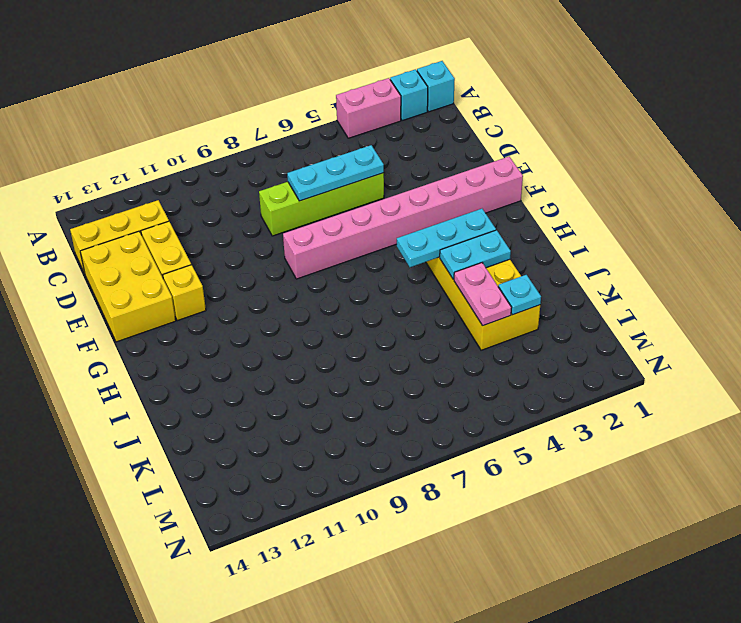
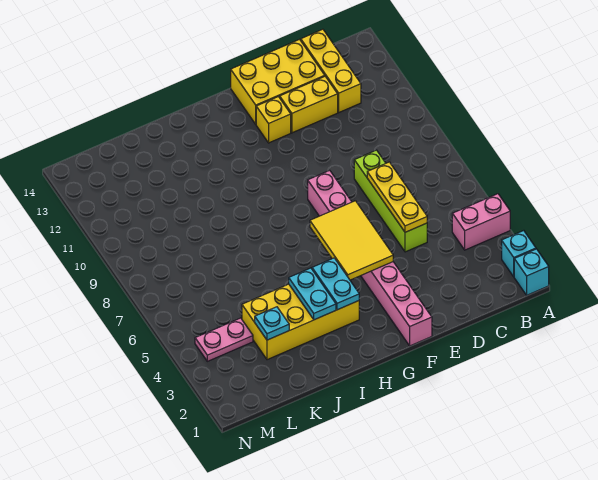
pink brick A3:A4 level 1 -> pink brick A4:B4 level 1
cyan plate D5:D7 level 2 -> yellow plate D5:D7 level 2
none -> yellow tile F4:G6 level 2
cyan plate H3:H5 level 2 -> cyan plate H3:H4 level 2
pink plate J4:K4 level 2 -> pink plate L4:M4 level 1

